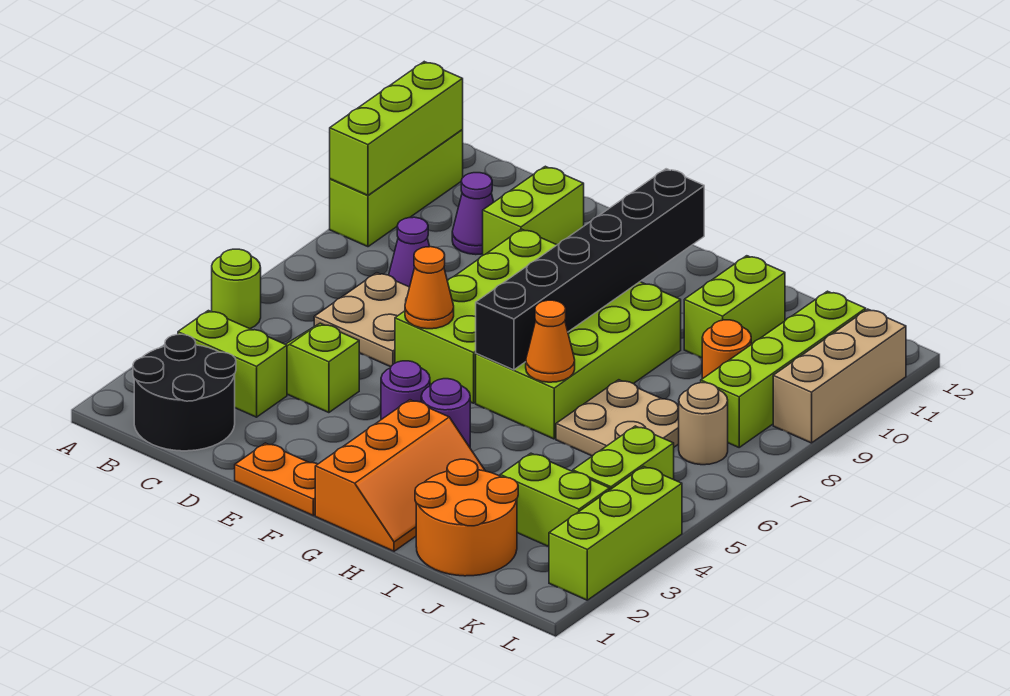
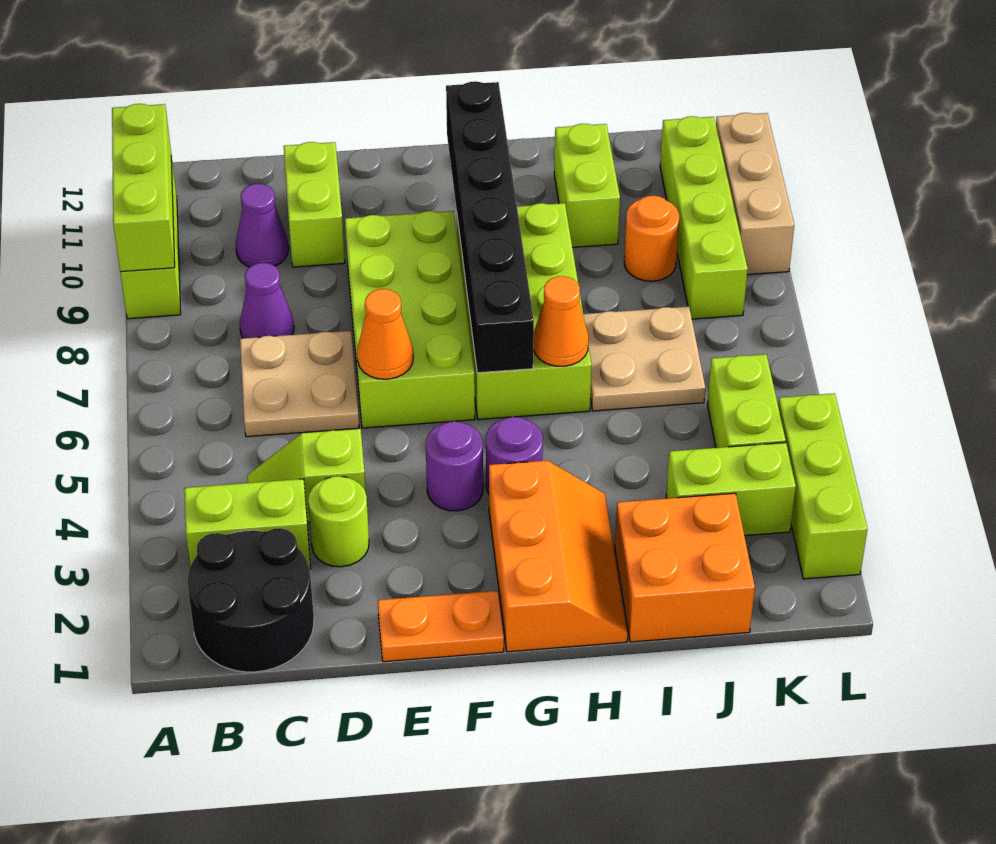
lime round brick A5 level 1 -> lime round brick D3 level 1
orange round brick I1:J2 level 1 -> orange brick I1:J2 level 1
tan round brick K7 level 1 -> none

